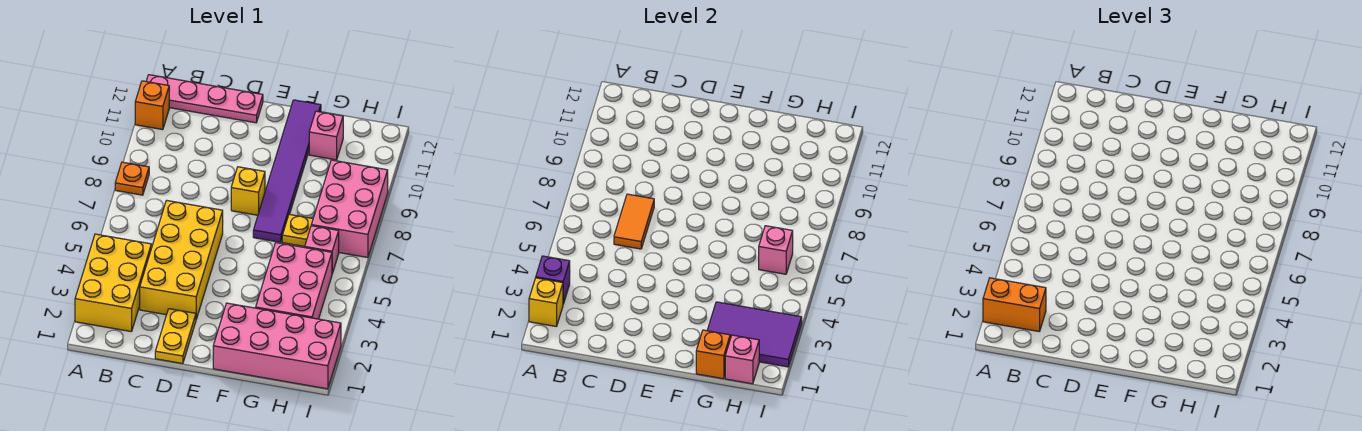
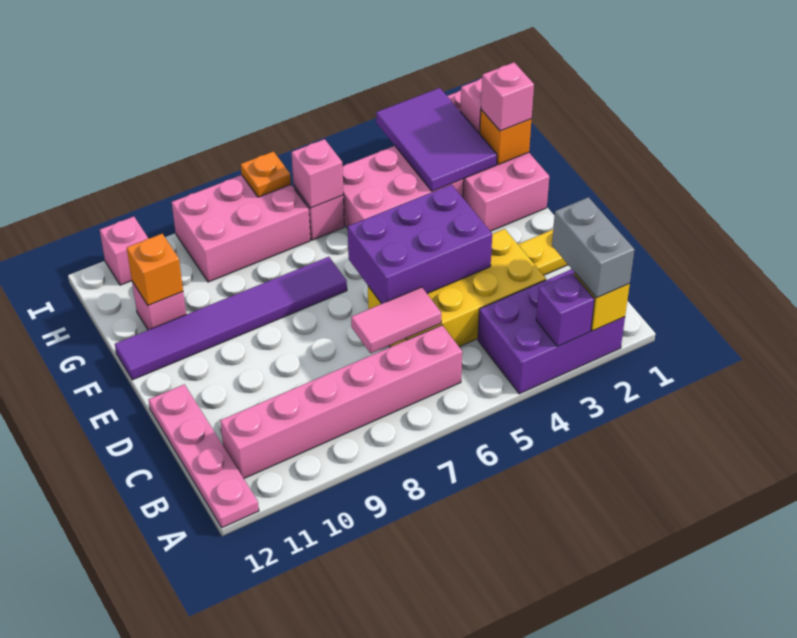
yellow brick A2:B4 level 1 -> purple brick A2:B4 level 1
orange brick A2:B2 level 3 -> grey brick A2:B2 level 3
orange plate A8 level 1 -> orange plate I7 level 2
orange brick A11 level 1 -> orange brick G11 level 2
none -> pink brick B6:B11 level 1
orange tile C6:C7 level 2 -> pink tile C6:C7 level 2
none -> purple brick D4:E6 level 2
yellow brick E8 level 1 -> none
none -> pink brick G1 level 3
yellow plate G7 level 1 -> none
none -> pink brick I11 level 1

